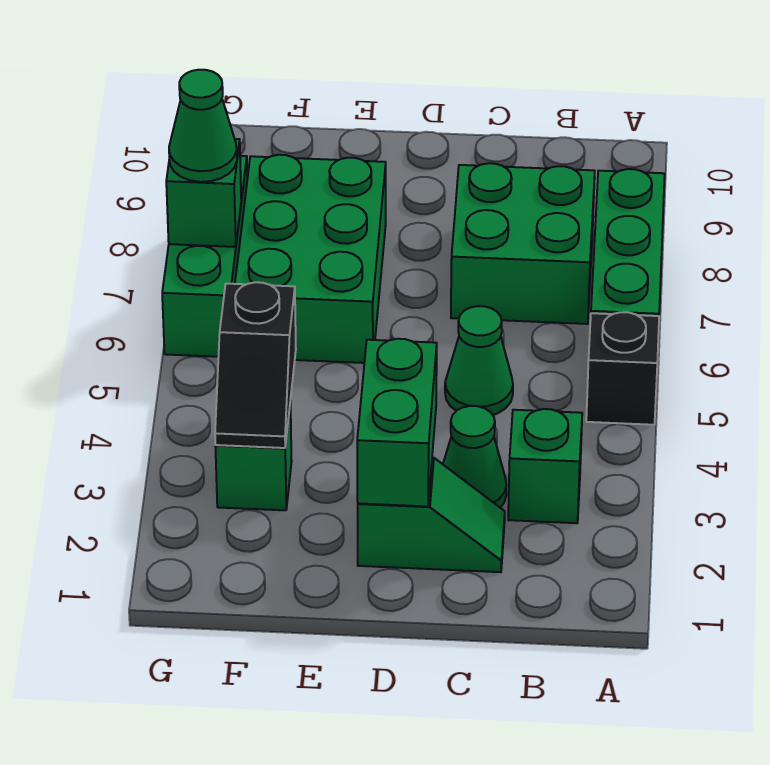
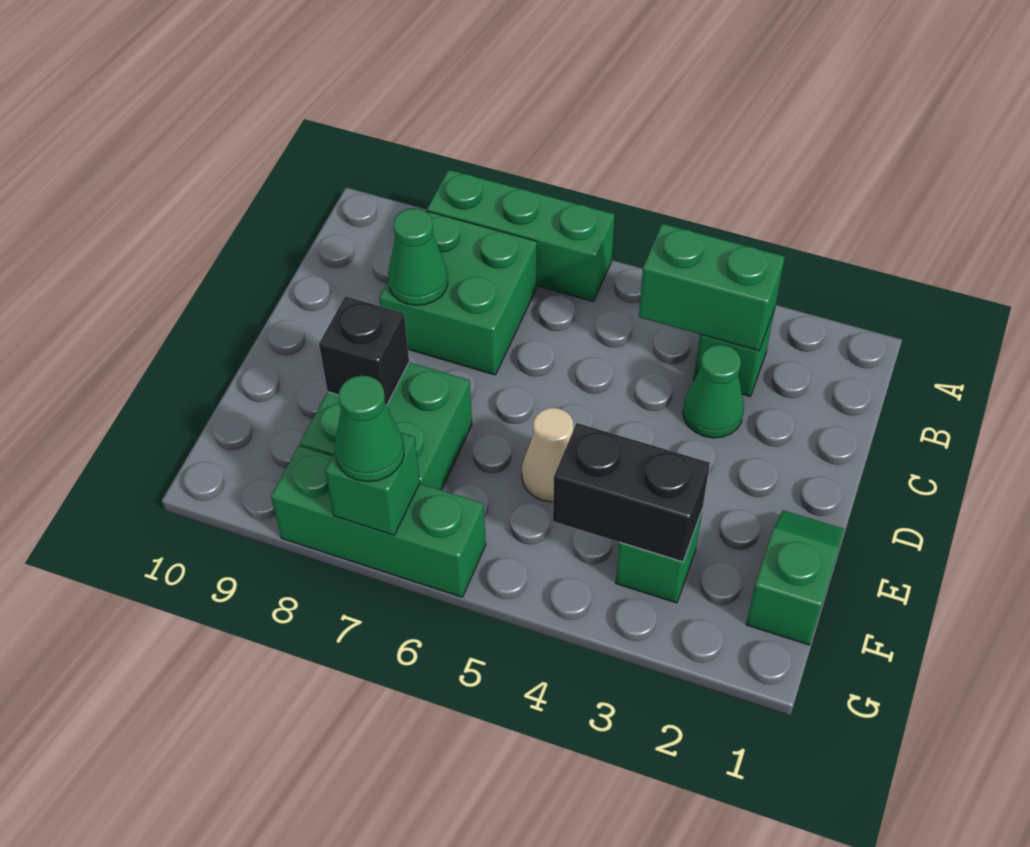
black brick A5 level 1 -> black brick E8 level 2
green slope C2:D2 level 1 top D -> green slope E1:F1 level 1 top F
green cone C5 level 1 -> green cone C8 level 2
green brick D2:D3 level 2 -> green brick B3:B4 level 2
none -> tan cone E5 level 1
green brick E6:F8 level 1 -> green brick E7:F8 level 1
black slope F3:F4 level 2 top 4 -> black brick F3:F4 level 2

